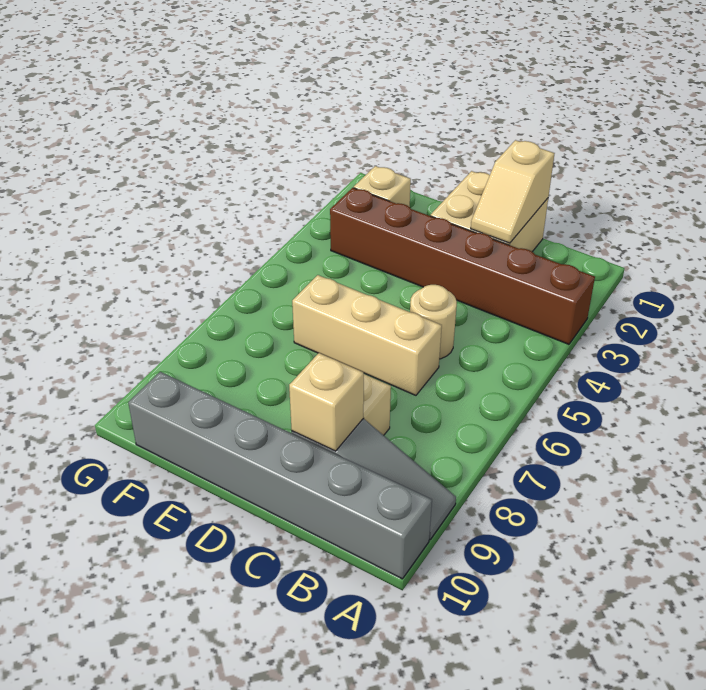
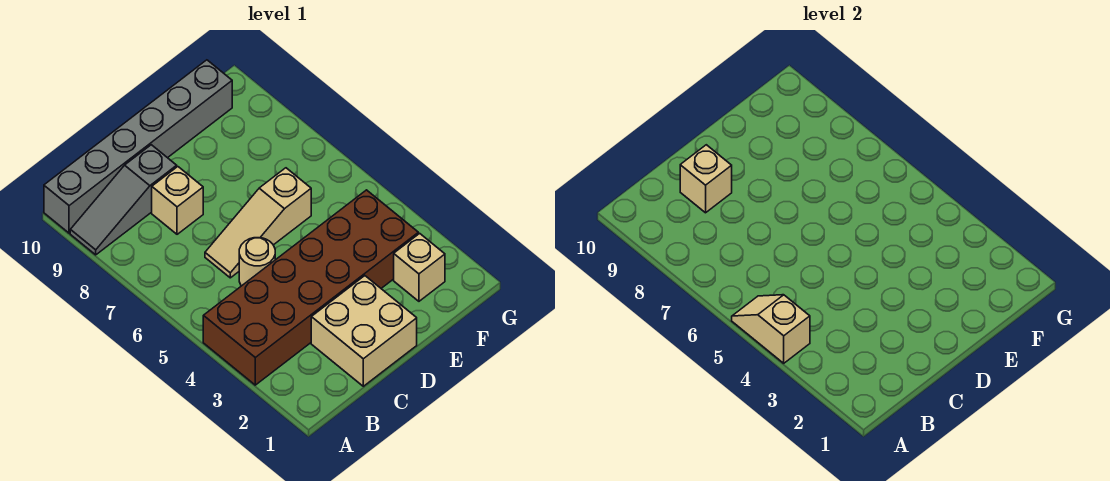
brown brick A3:F3 level 1 -> brown brick A3:F4 level 1
tan slope C1:C2 level 2 top 1 -> tan slope A4:A5 level 2 top 4
tan brick C6:E6 level 1 -> tan slope C6:E6 level 1 top E

